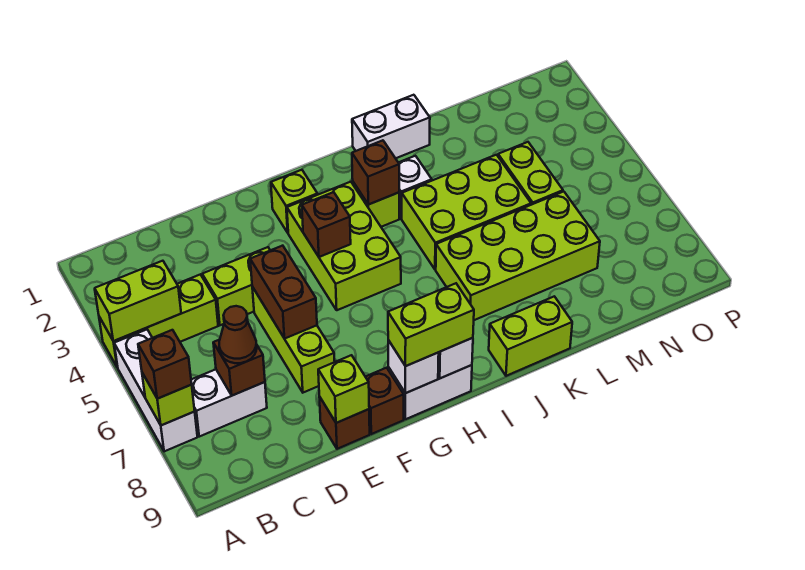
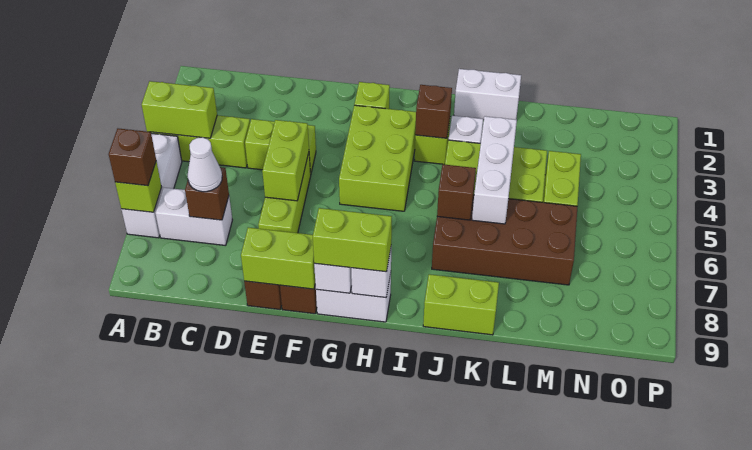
brown cone C7 level 3 -> white cone C7 level 3
brown brick E5:E6 level 2 -> lime brick E5:E6 level 2
lime brick E9 level 2 -> lime brick E9:F9 level 2
brown brick G4 level 2 -> brown brick J6 level 2
lime brick J6:M7 level 1 -> brown brick J6:M7 level 1
none -> white brick K4:K6 level 2

